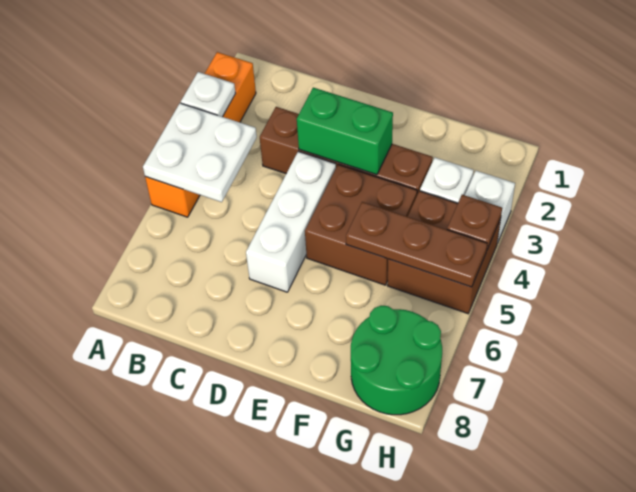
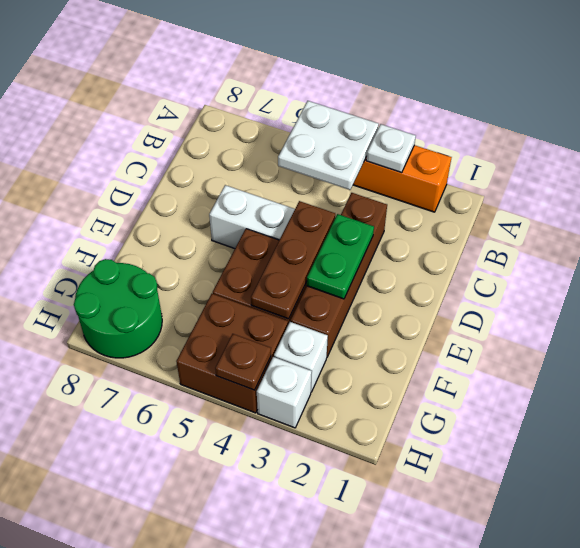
green brick D3:E3 level 2 -> green plate D3:E3 level 2
brown plate F5:H5 level 2 -> brown plate D4:F4 level 2

